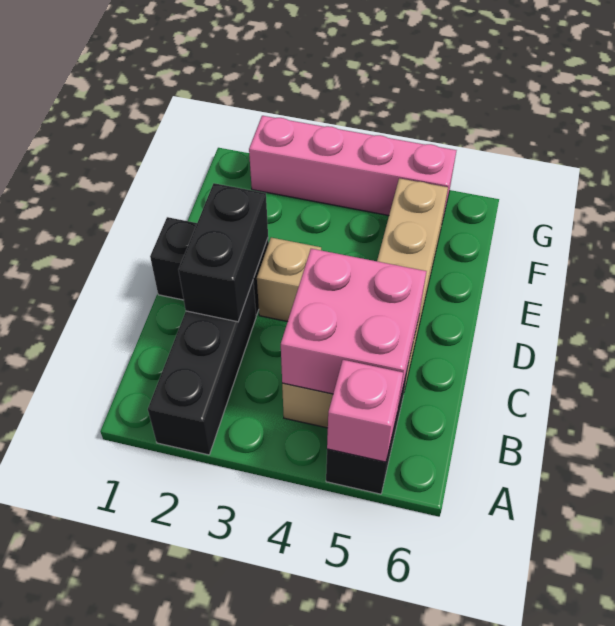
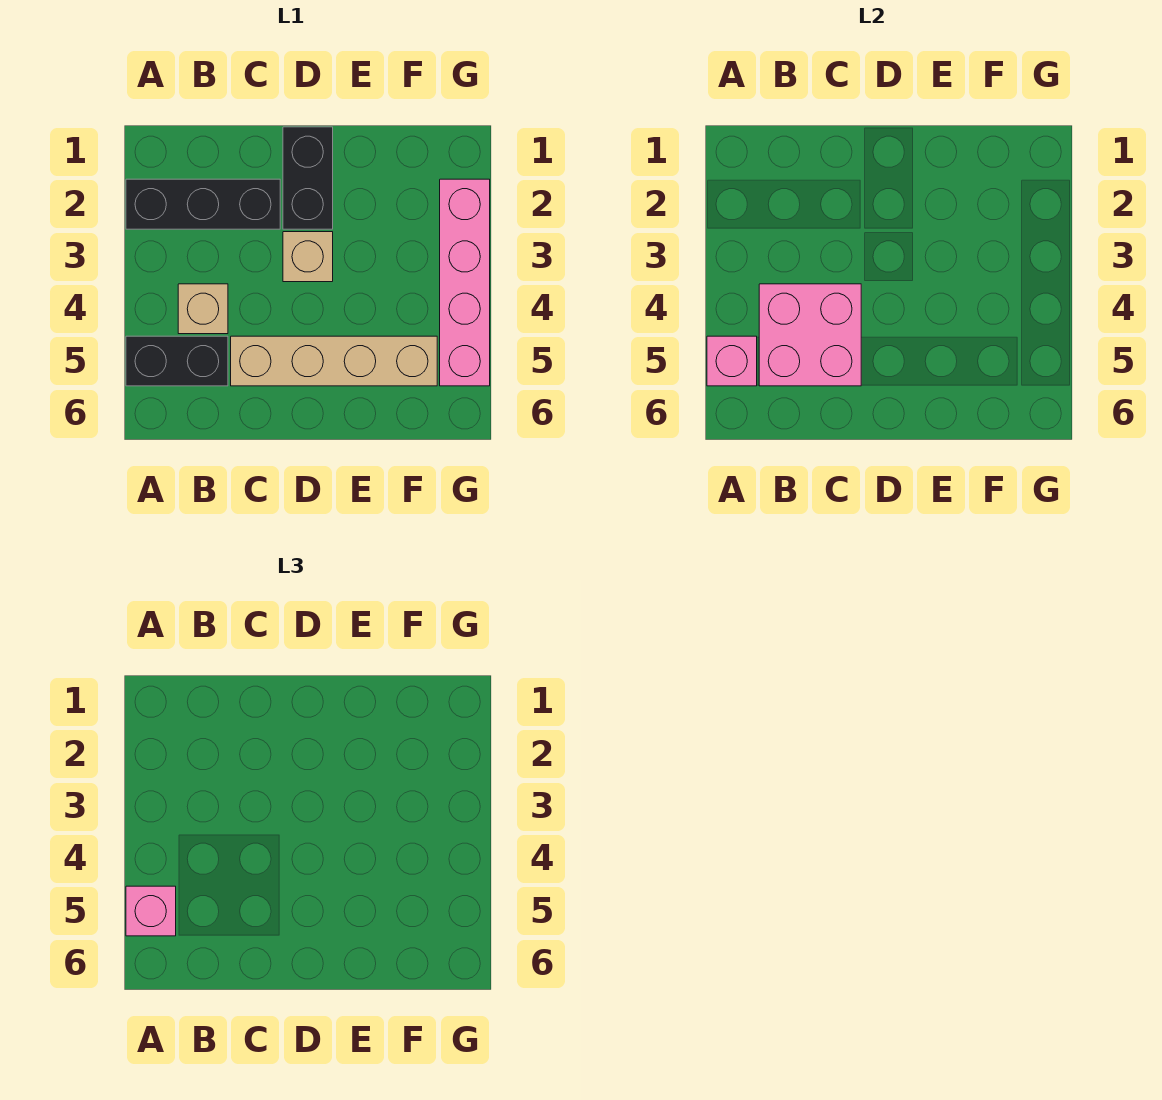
none -> pink brick A5 level 3
black brick C2:D2 level 2 -> none

